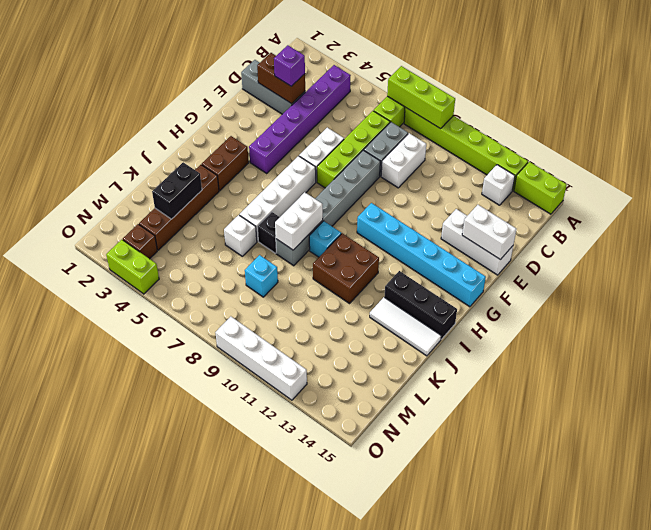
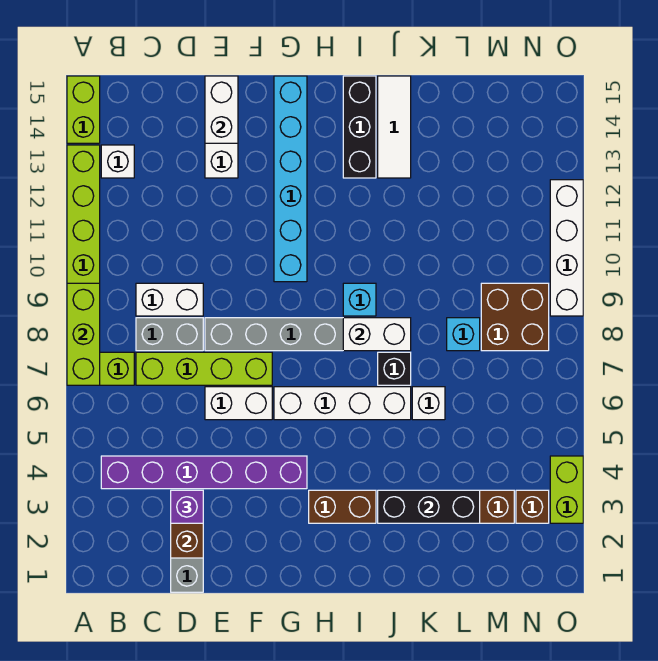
brown brick I10:J11 level 1 -> brown brick M8:N9 level 1
black brick K3:L3 level 2 -> black brick J3:L3 level 2

